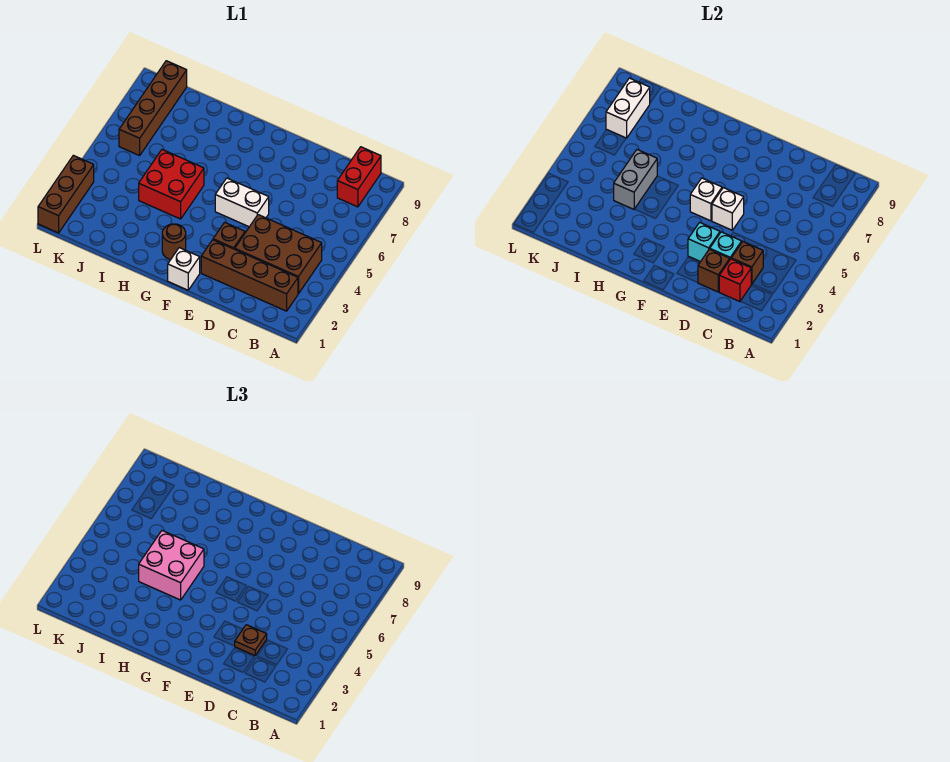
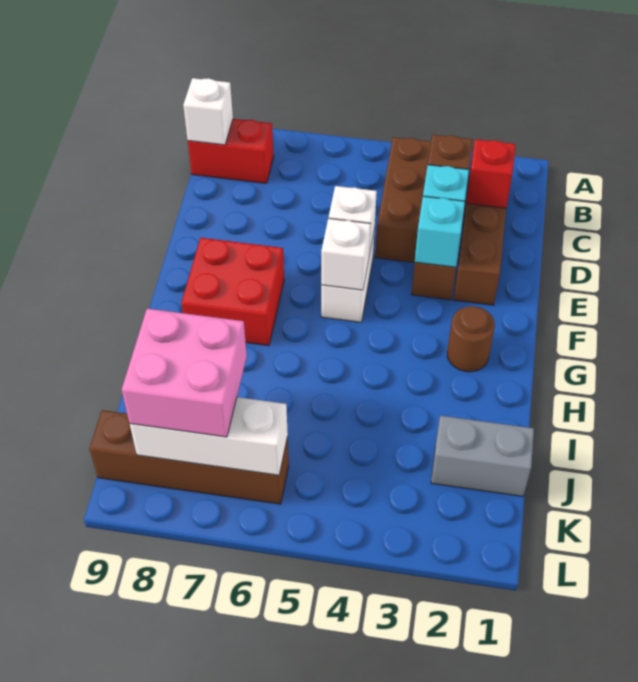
brown brick D2 level 2 -> none
brown plate D3 level 3 -> none
white brick F1 level 1 -> white brick B9 level 2
red brick H4:I5 level 1 -> red brick F7:G8 level 1
pink brick H4:I5 level 3 -> pink brick J7:K8 level 3
grey brick I4:I5 level 2 -> grey brick J1:J2 level 1
white brick K7:K8 level 2 -> white brick K6:K8 level 2
brown brick L1:L3 level 1 -> none

